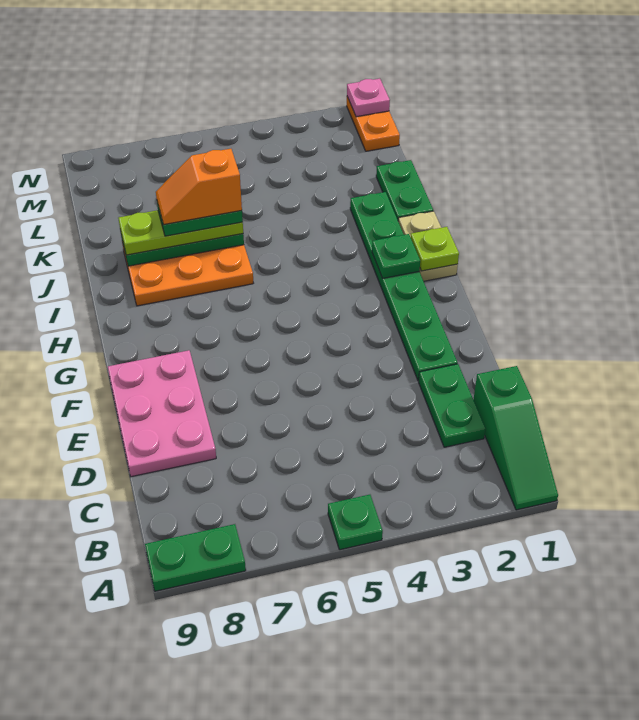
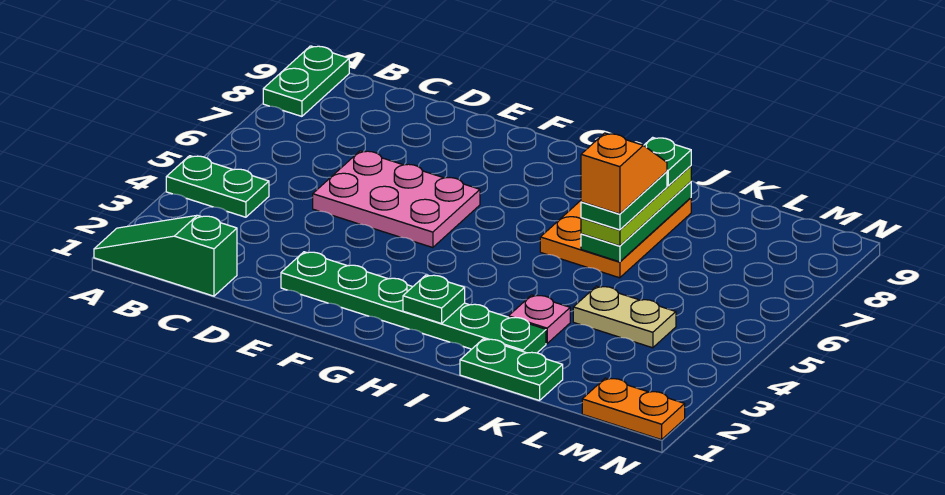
green plate A5 level 1 -> green plate J8 level 4
green plate C2:D2 level 1 -> green plate A4:B4 level 1
pink plate D8:F9 level 1 -> pink plate D5:F6 level 1
tan plate H1:I1 level 1 -> tan plate K4:L4 level 1
lime plate H1 level 2 -> none
pink plate N1 level 2 -> pink plate J3 level 1

